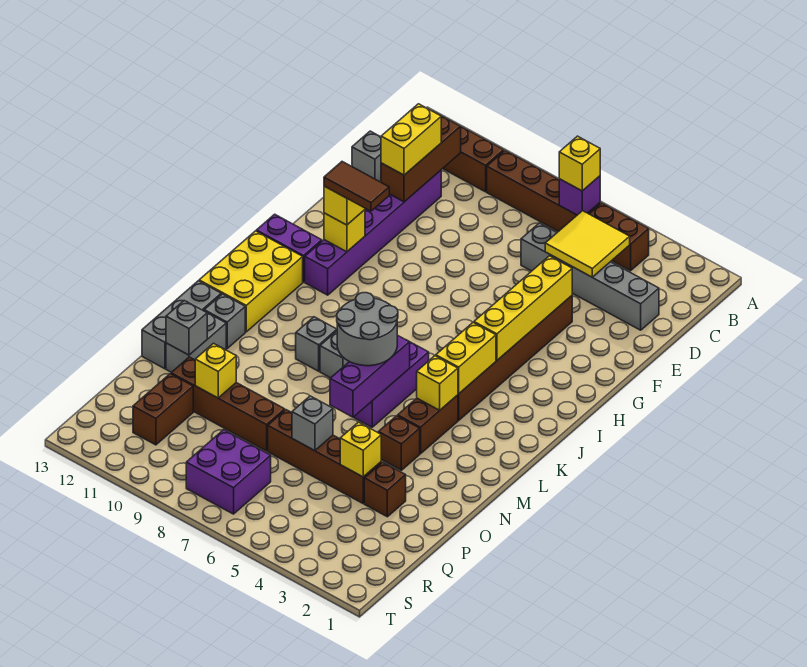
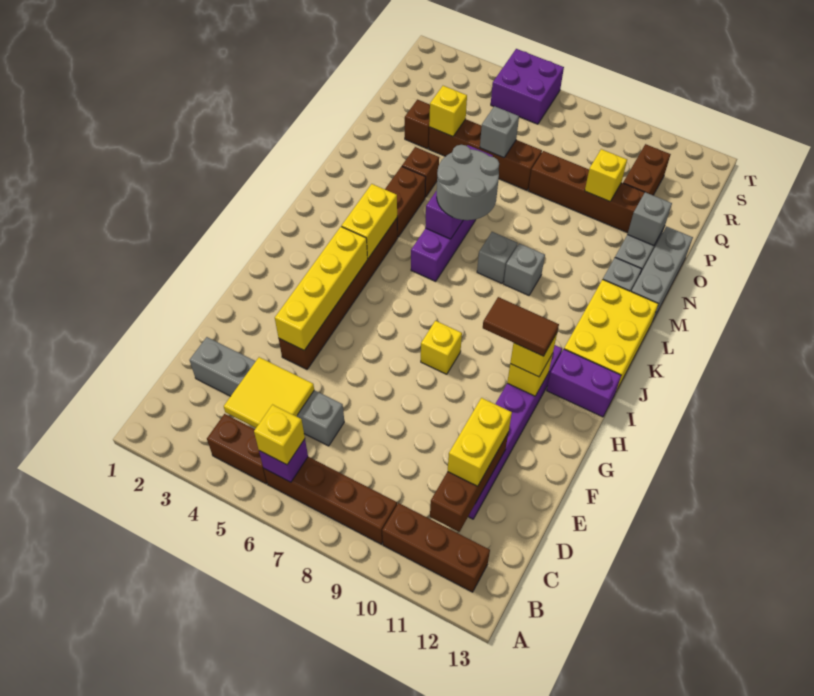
grey brick D13 level 1 -> none
yellow brick L4 level 2 -> yellow brick H8 level 1
purple brick R7:S8 level 1 -> purple brick S5:T6 level 1

